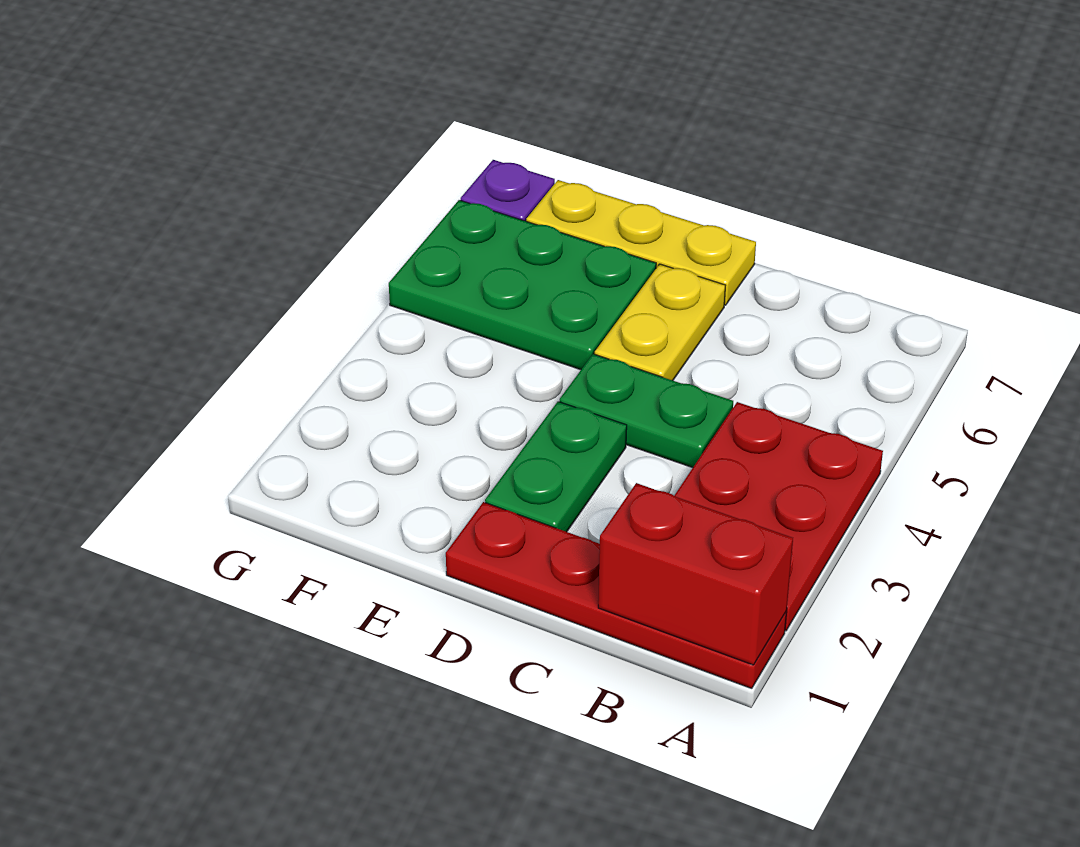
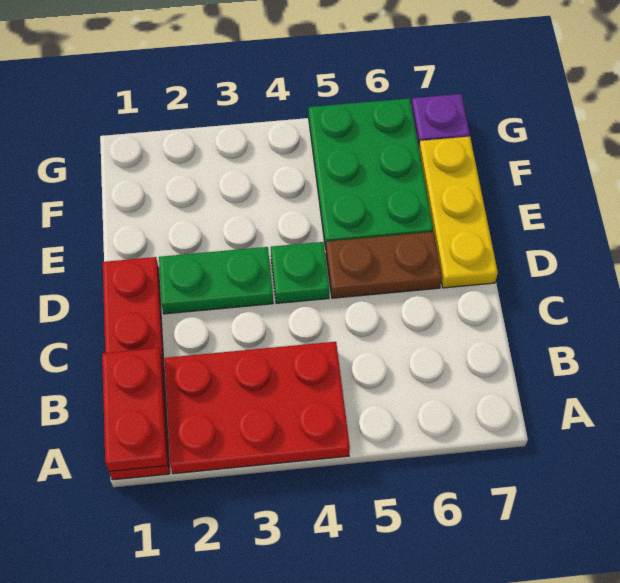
red brick A1:B1 level 2 -> red plate A1:B1 level 2
green plate C4:D4 level 1 -> green plate D4 level 1
yellow plate D5:D6 level 1 -> brown plate D5:D6 level 1

